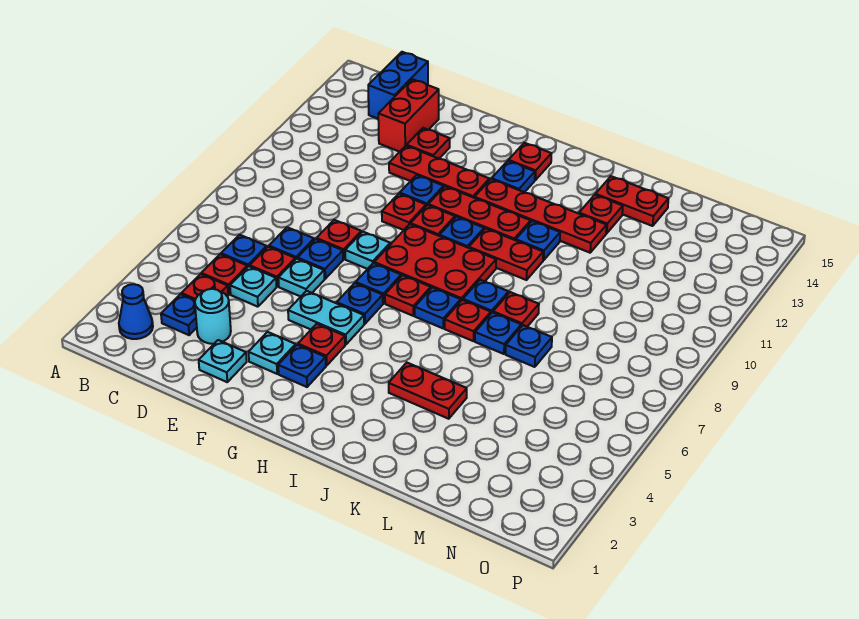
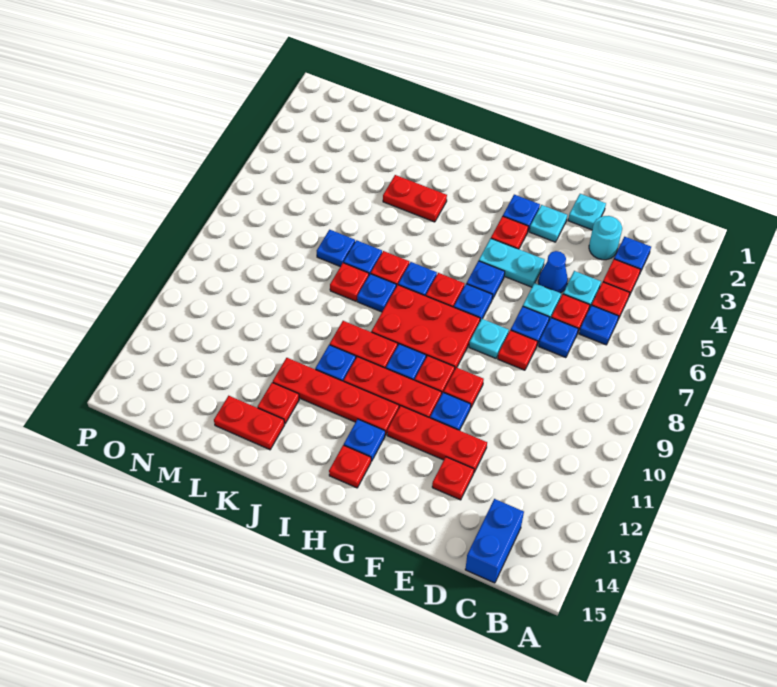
blue cone B2 level 1 -> blue cone E5 level 1
red brick D13:D14 level 1 -> none

